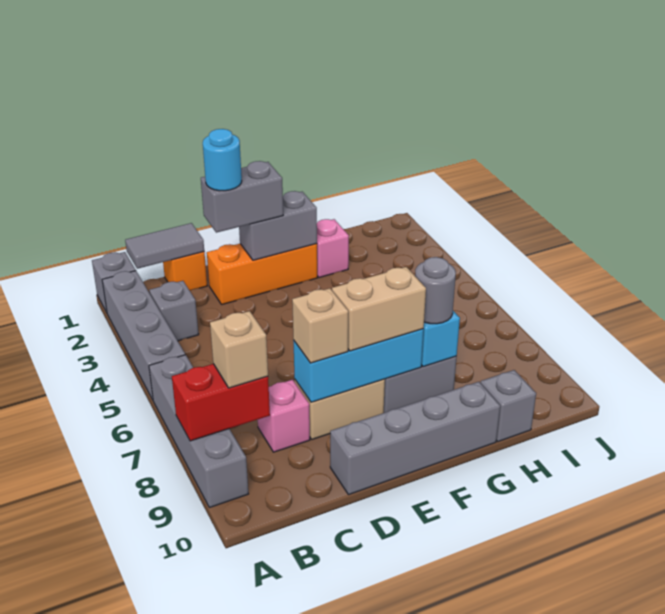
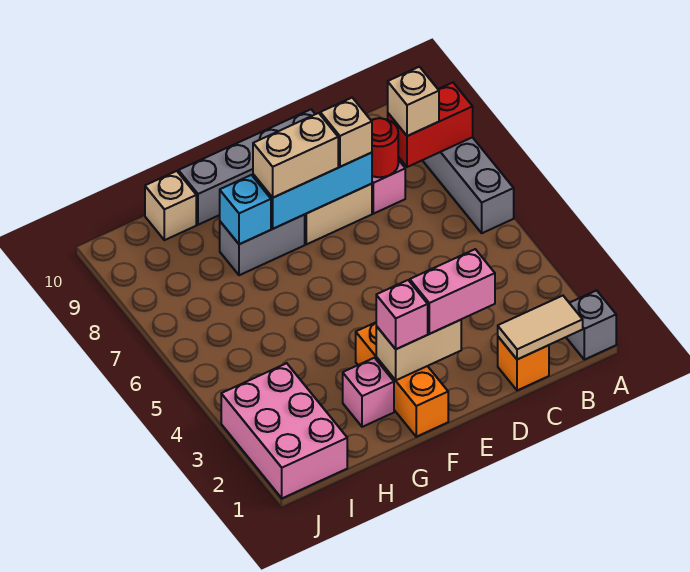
grey brick A2:A5 level 1 -> none
grey tile B1:C1 level 2 -> tan tile B1:C1 level 2
grey brick B3 level 1 -> none
none -> red round brick C8 level 2
orange brick D2:F2 level 1 -> orange brick F1:F3 level 1
grey brick D2:E2 level 3 -> pink brick D2:E2 level 3
cyan round brick D2 level 4 -> none
grey brick E2:F2 level 2 -> tan brick E2:F2 level 2
none -> pink brick F2 level 3
grey round brick G8 level 3 -> none
grey brick H10 level 1 -> tan brick H10 level 1
none -> pink brick I1:J3 level 1

